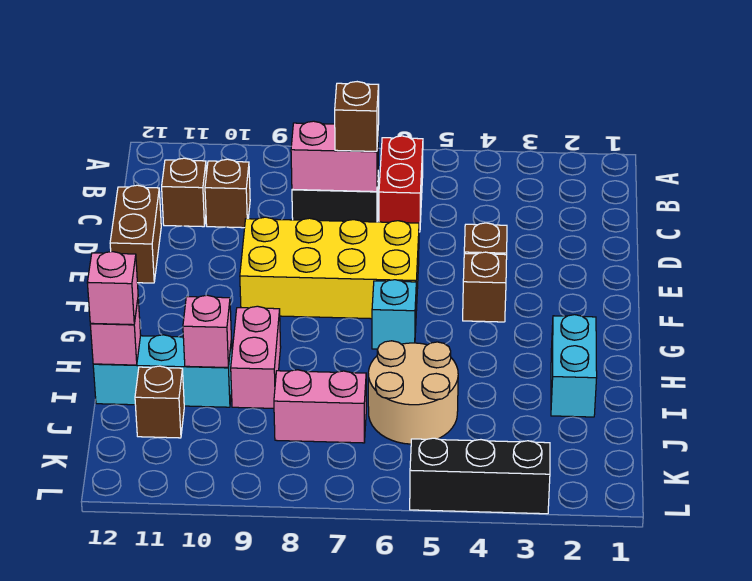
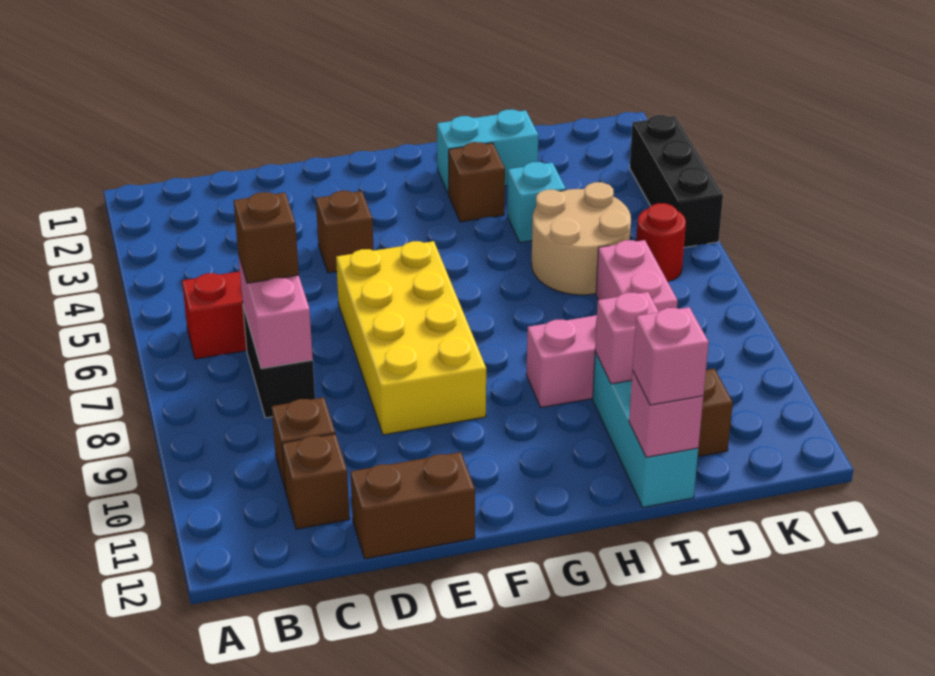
brown brick F4 level 1 -> brown brick H3 level 1
cyan brick G6 level 1 -> cyan brick I4 level 1
none -> red round brick K6 level 1

